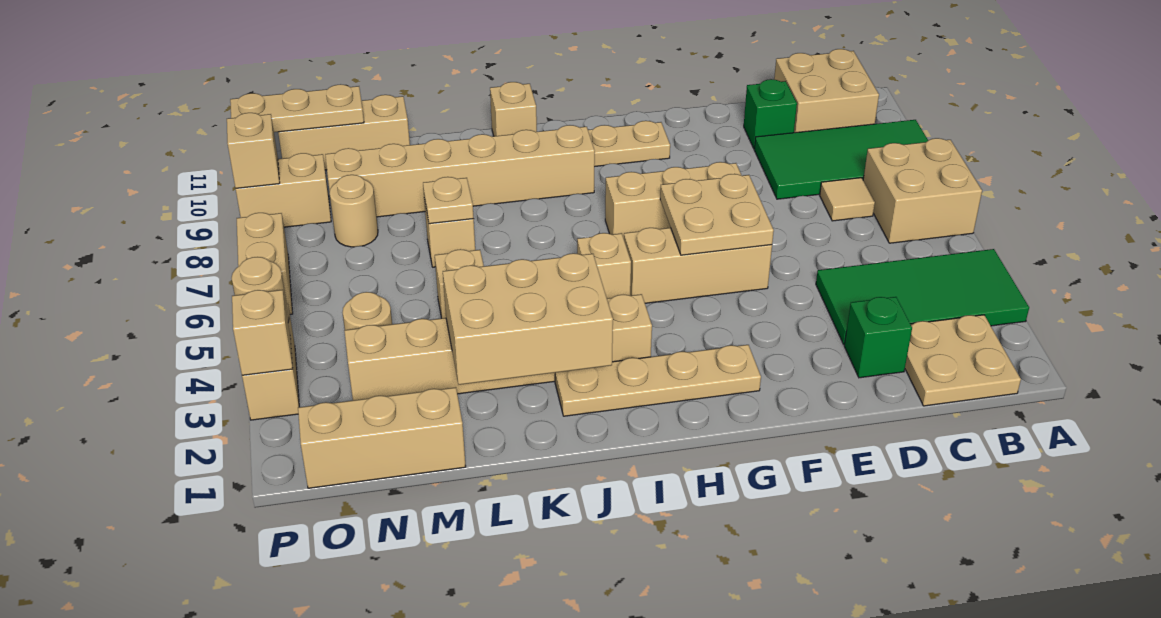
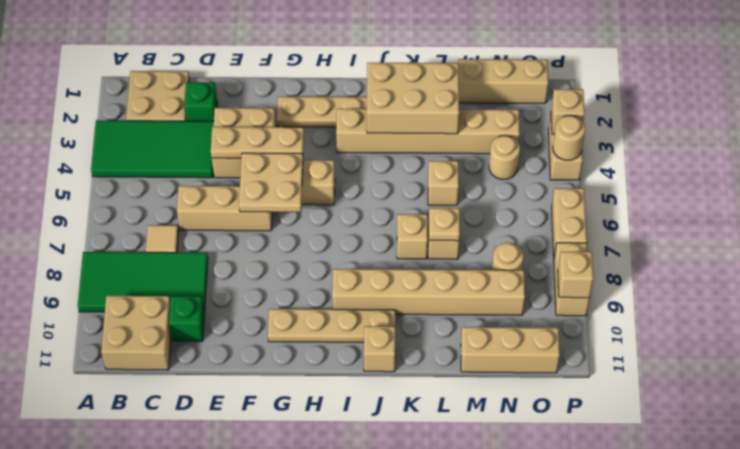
tan brick A6:B7 level 1 -> tan brick E3:F4 level 1
tan brick F7:H7 level 1 -> tan brick D6:F6 level 1
tan brick I5 level 1 -> tan brick K7 level 1
tan plate N11:P11 level 2 -> tan plate E4:G4 level 2
tan brick O9:P9 level 1 -> tan brick P8:P9 level 1

